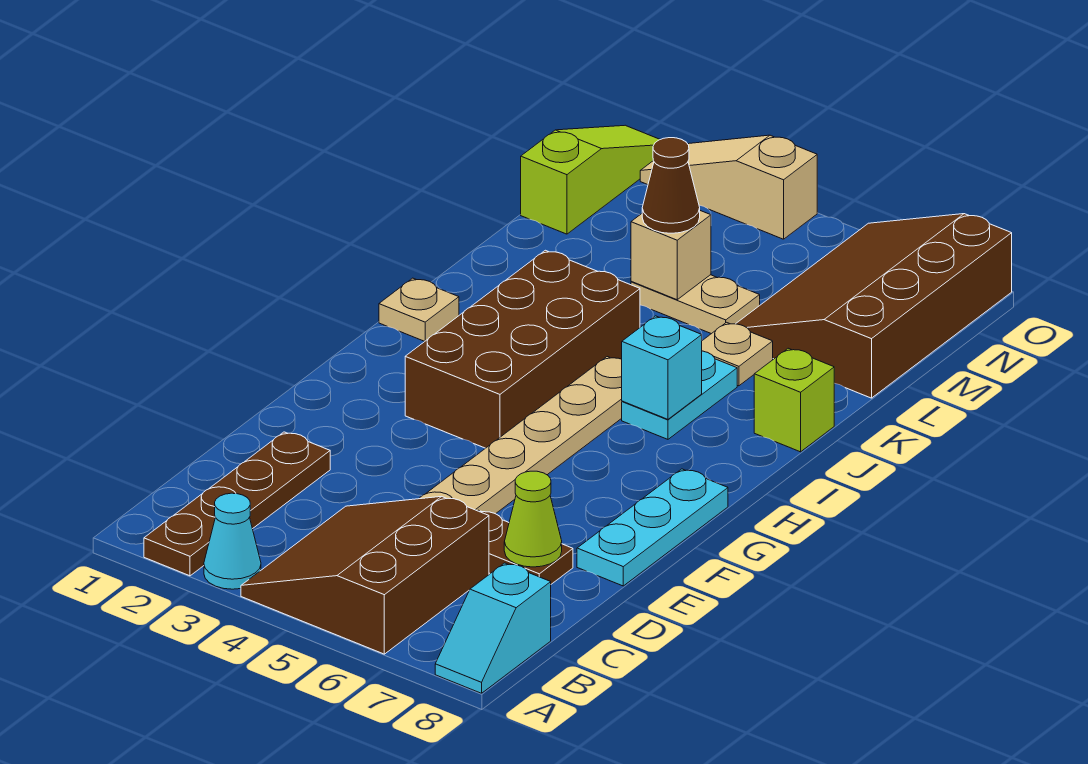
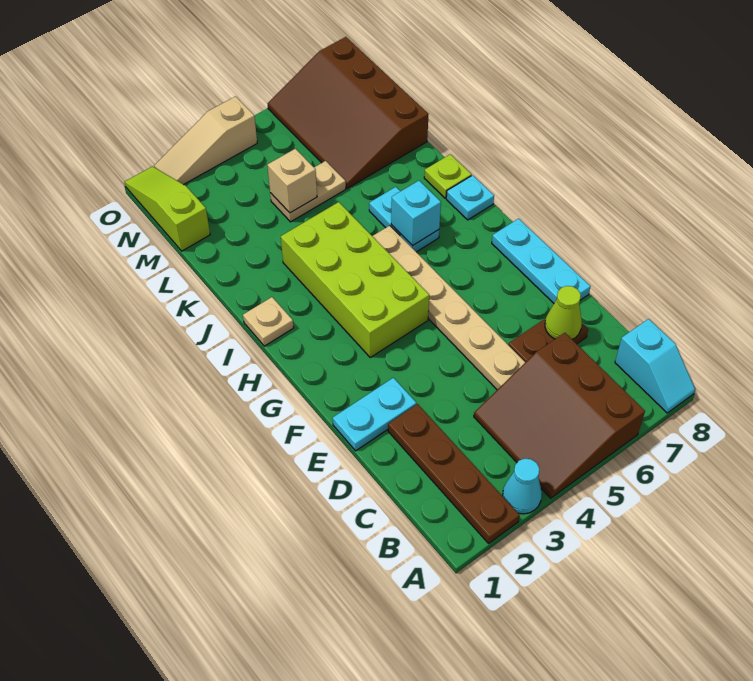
none -> cyan plate E1:E2 level 1
brown brick G3:J4 level 1 -> lime brick G3:J4 level 1
none -> cyan plate I8 level 1
lime brick J8 level 1 -> lime plate J8 level 1
tan plate K6 level 1 -> none
brown cone L4 level 3 -> none

